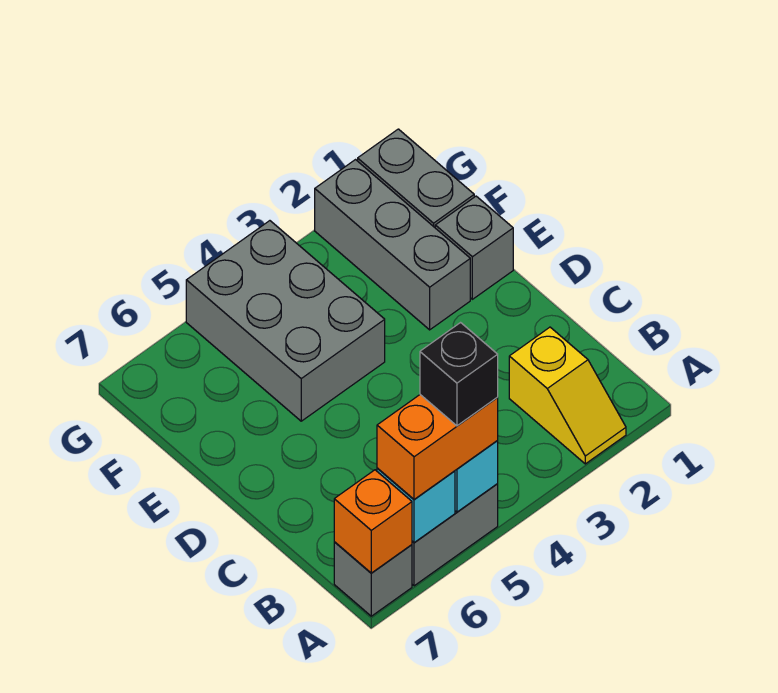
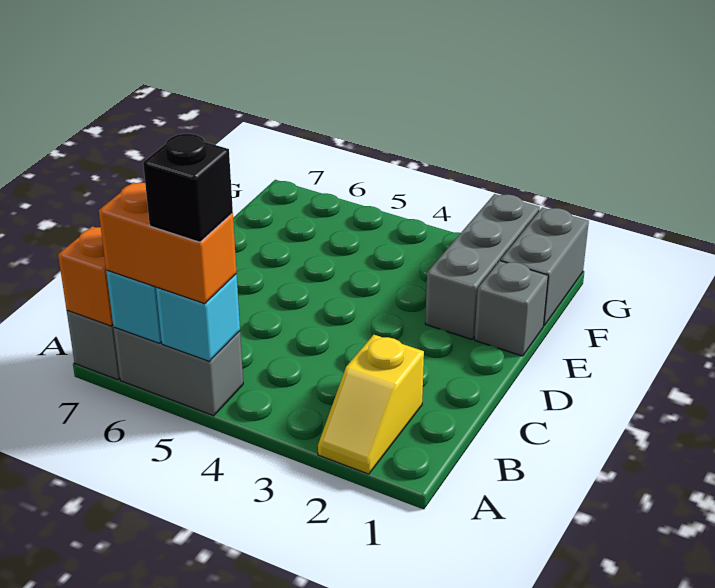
grey brick E4:G5 level 1 -> none

